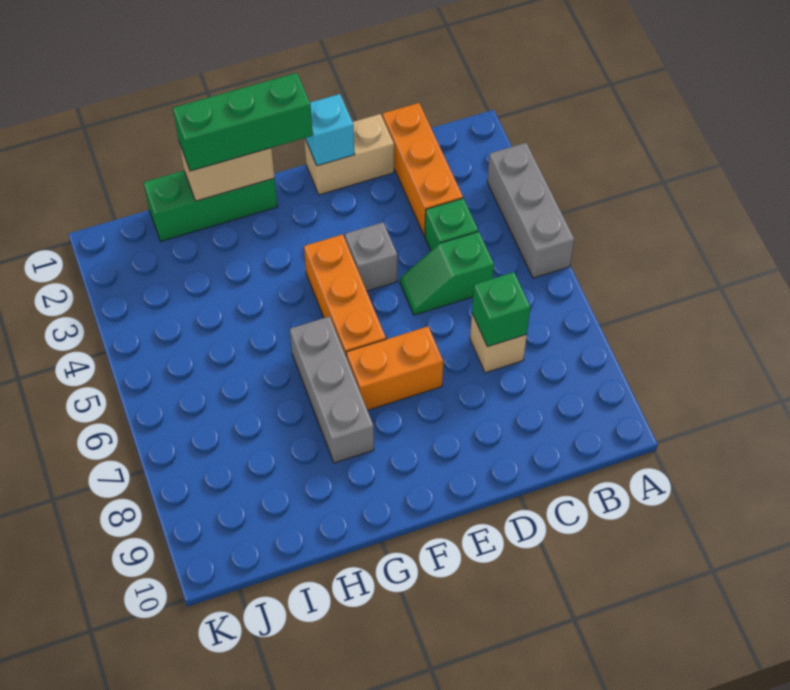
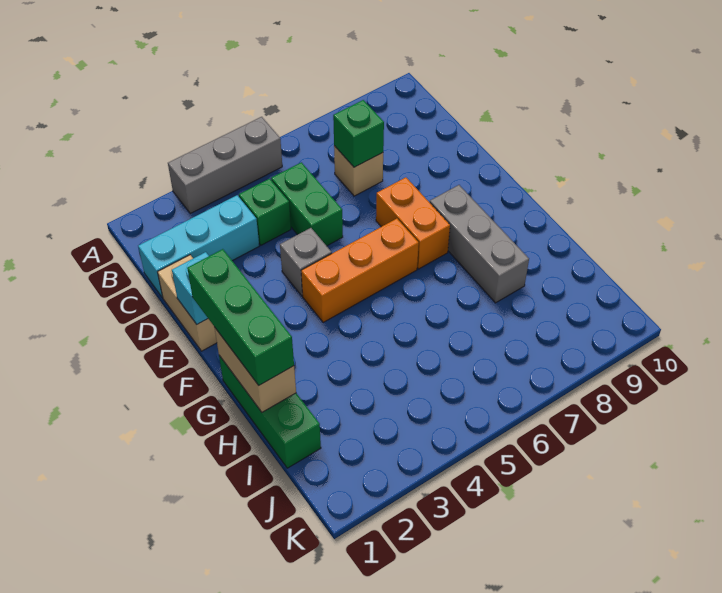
orange brick C1:C3 level 1 -> cyan brick C1:C3 level 1
green slope C5:D5 level 1 top C -> green brick C5:D5 level 1
grey brick G6:G8 level 1 -> grey brick F8:H8 level 1

